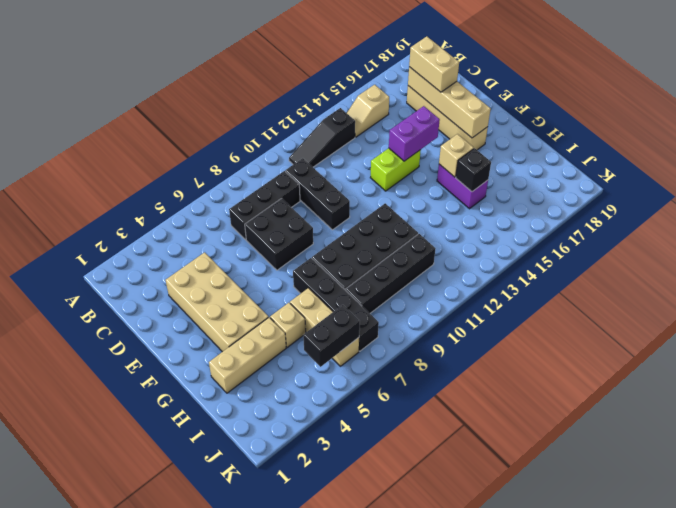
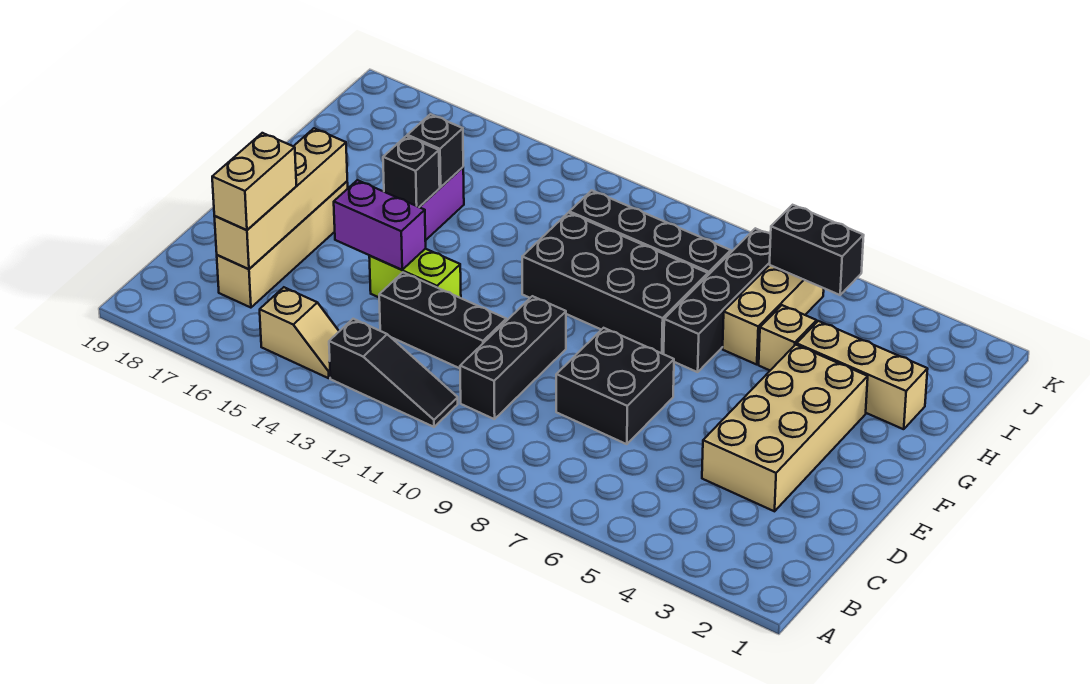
black brick C7:C9 level 1 -> black brick D11:D13 level 1
tan brick G15 level 2 -> black brick G15 level 2

